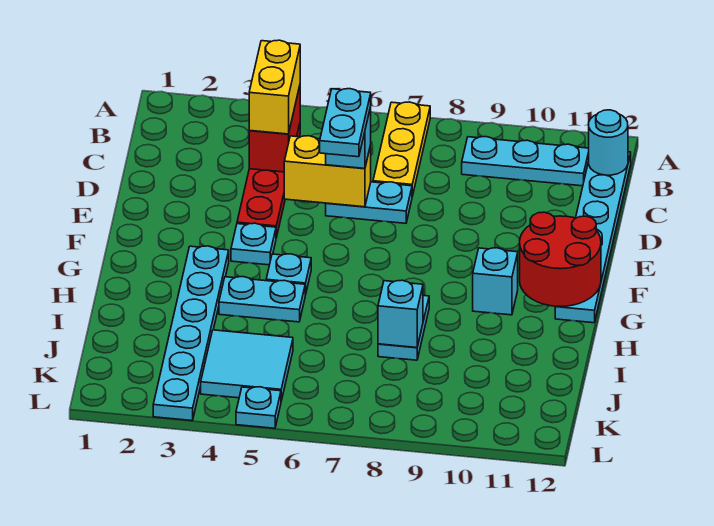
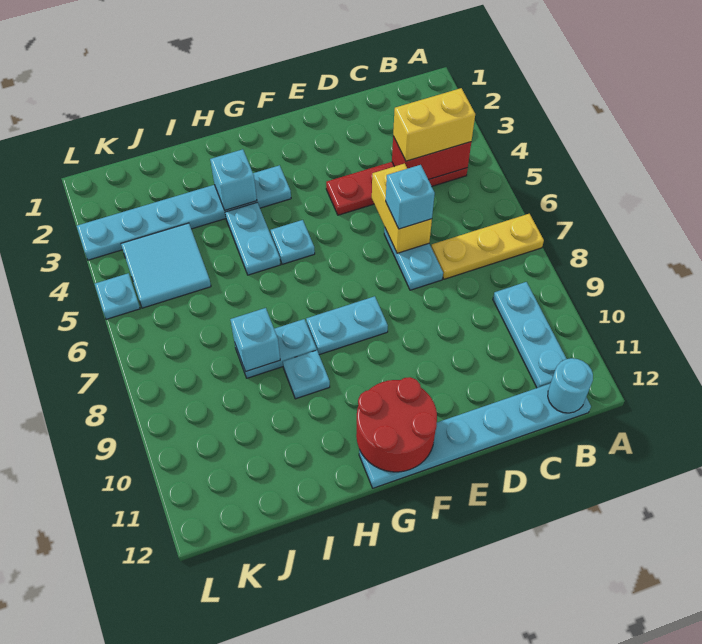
cyan plate D6:E6 level 4 -> cyan plate F8:G8 level 1
cyan plate F4 level 1 -> cyan plate H9 level 1
cyan brick G10 level 1 -> cyan brick H3 level 2

